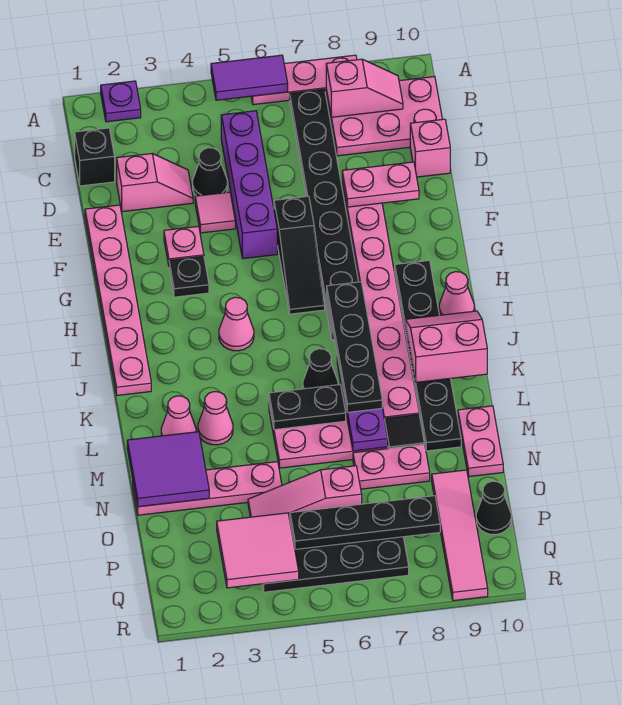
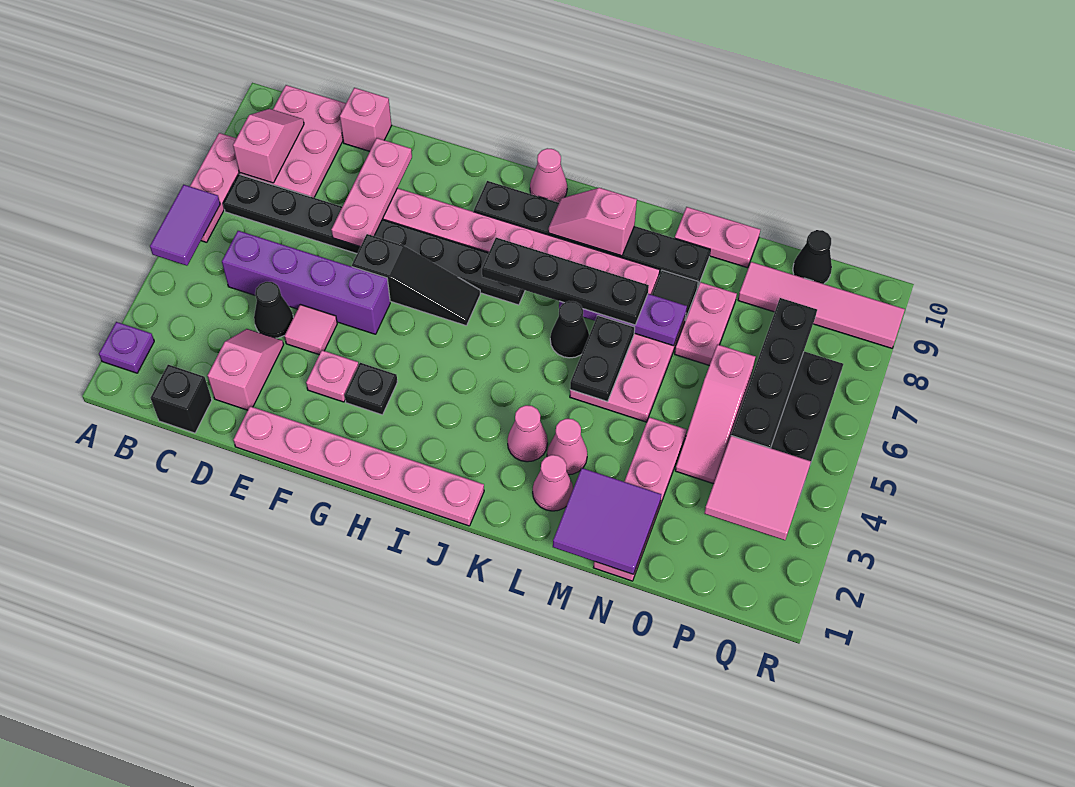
pink plate E8:E9 level 2 -> pink plate E7:E9 level 2
pink cone I4 level 1 -> pink cone K3 level 1
pink slope J9:K10 level 2 top K -> pink slope J9:K9 level 2 top K

